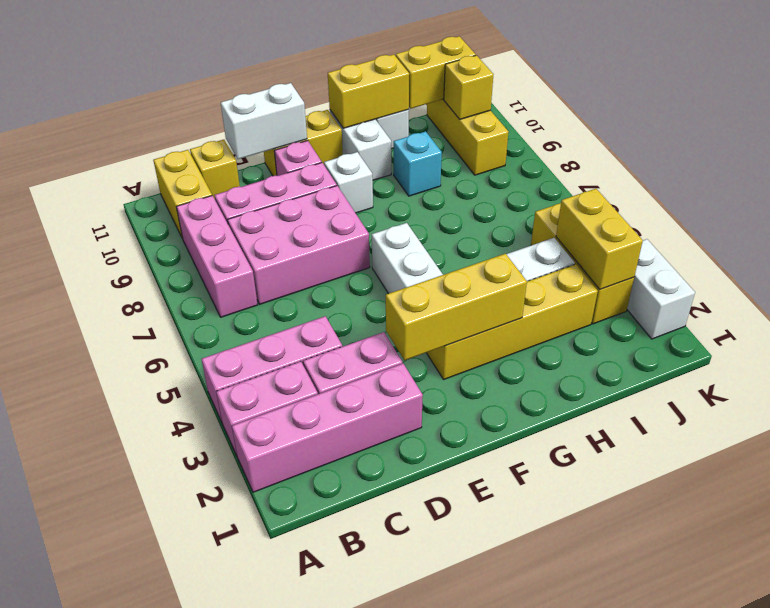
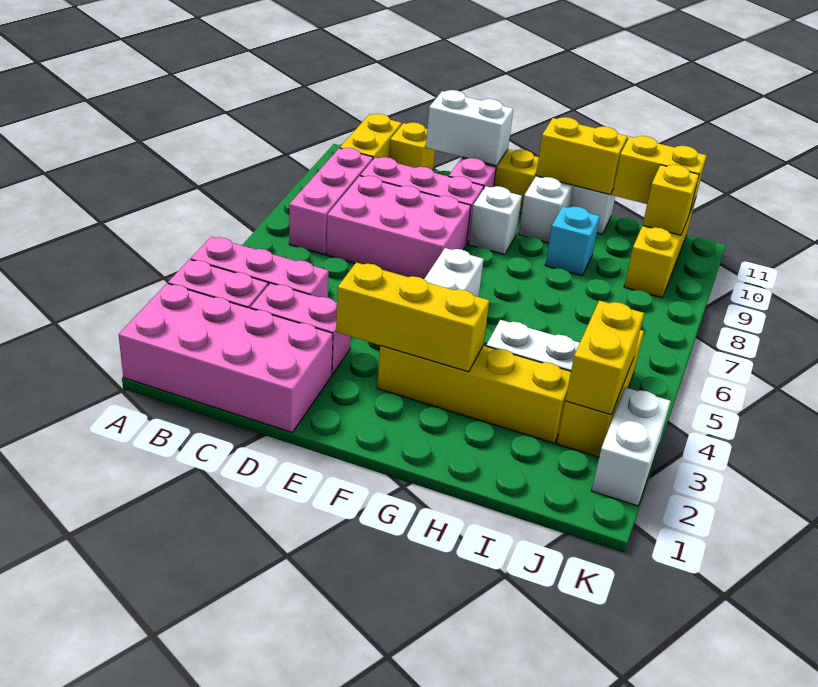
pink brick A2:D2 level 1 -> pink brick A1:D2 level 1

